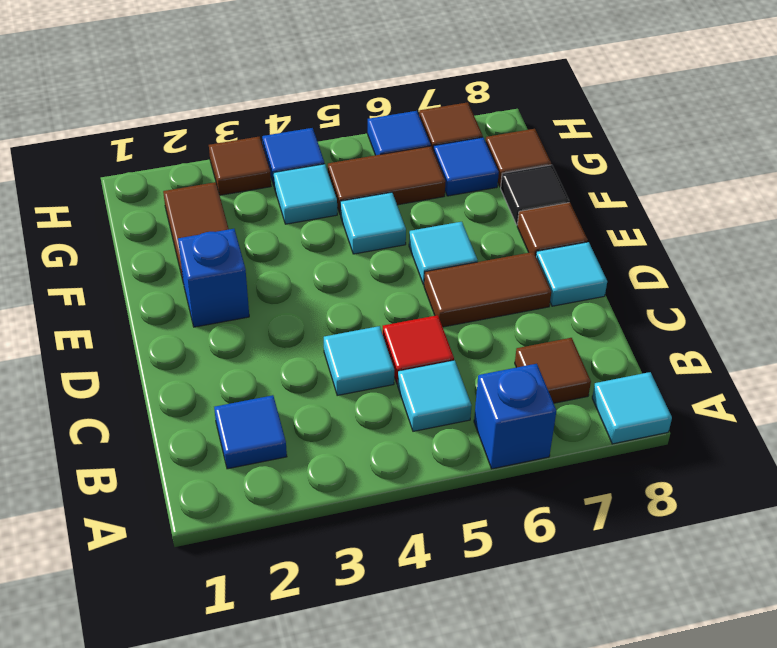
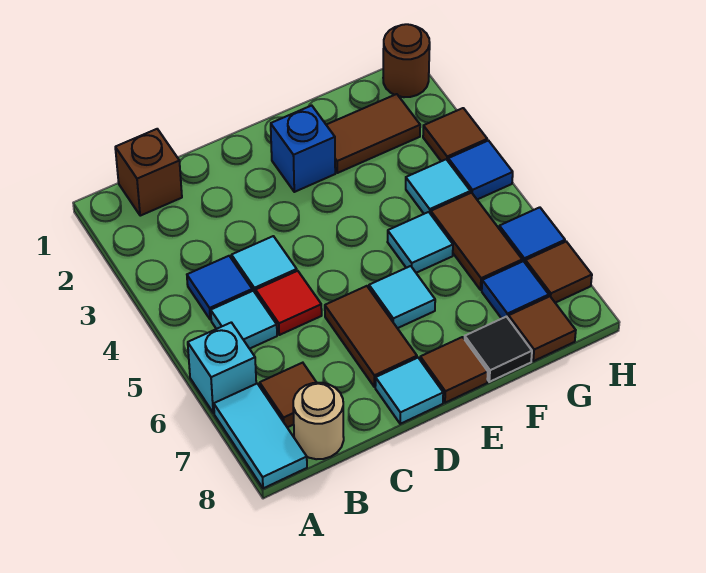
blue brick A6 level 1 -> cyan brick A6 level 1
cyan tile A8 level 1 -> cyan tile A7:A8 level 1
none -> brown brick B1 level 1
blue tile B2 level 1 -> blue tile B4 level 1
none -> tan round brick B8 level 1
none -> brown round brick H1 level 1

